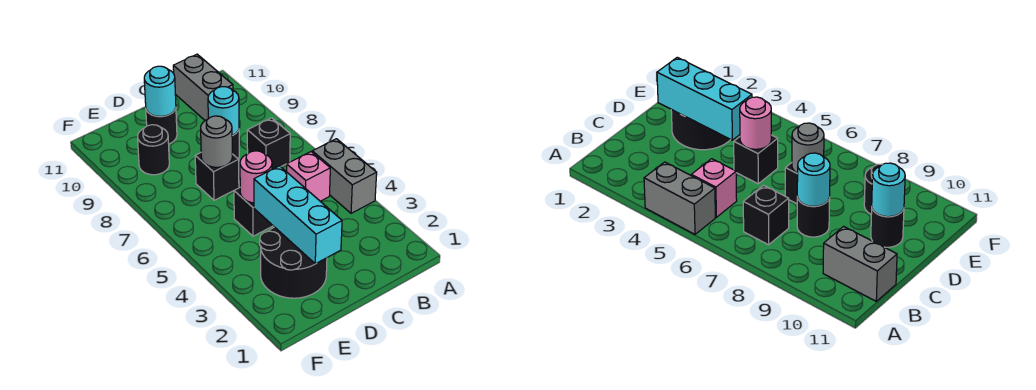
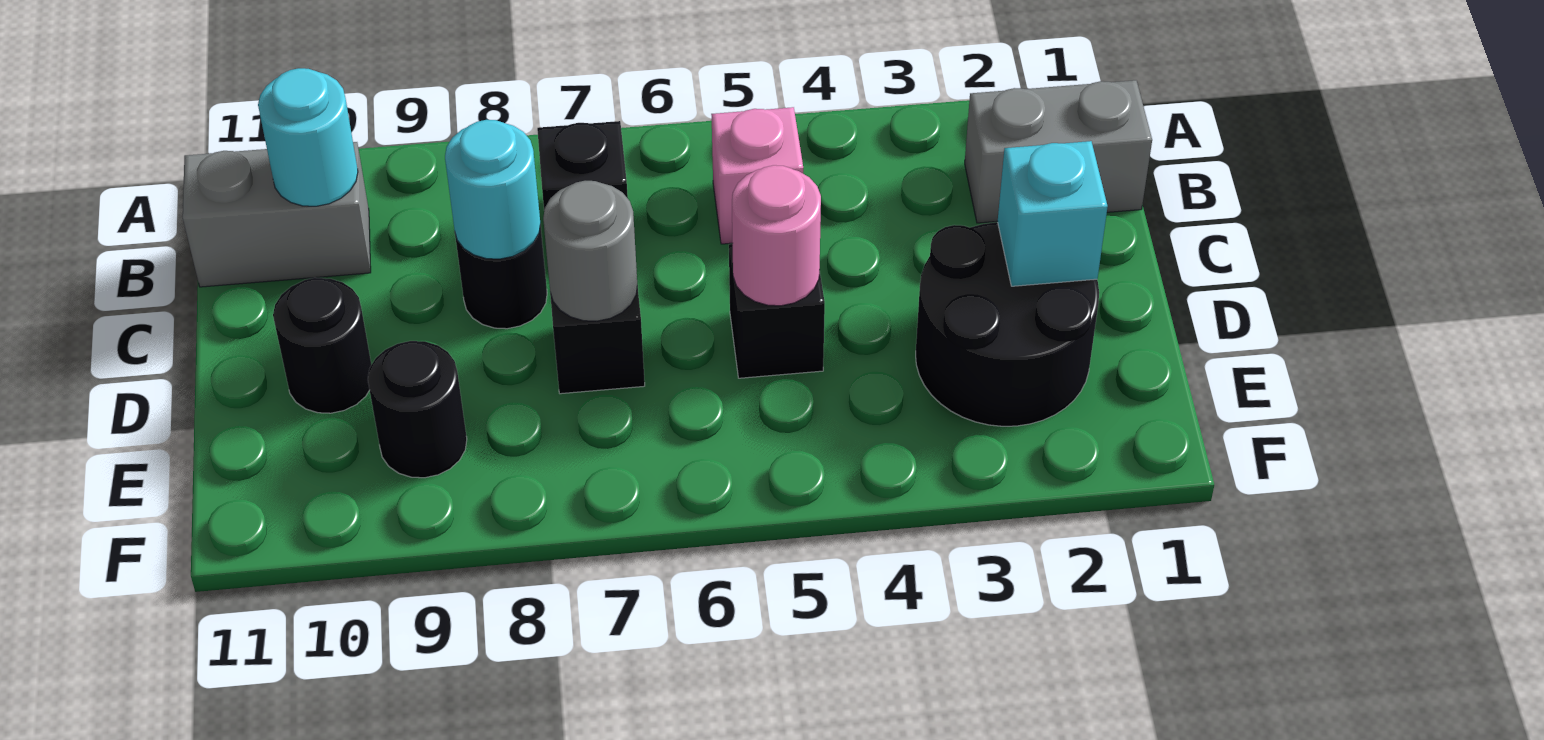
grey brick A4:A5 level 1 -> grey brick B1:B2 level 1
cyan brick D2:D4 level 2 -> cyan brick D2 level 2
cyan round brick D10 level 2 -> cyan round brick B10 level 2

